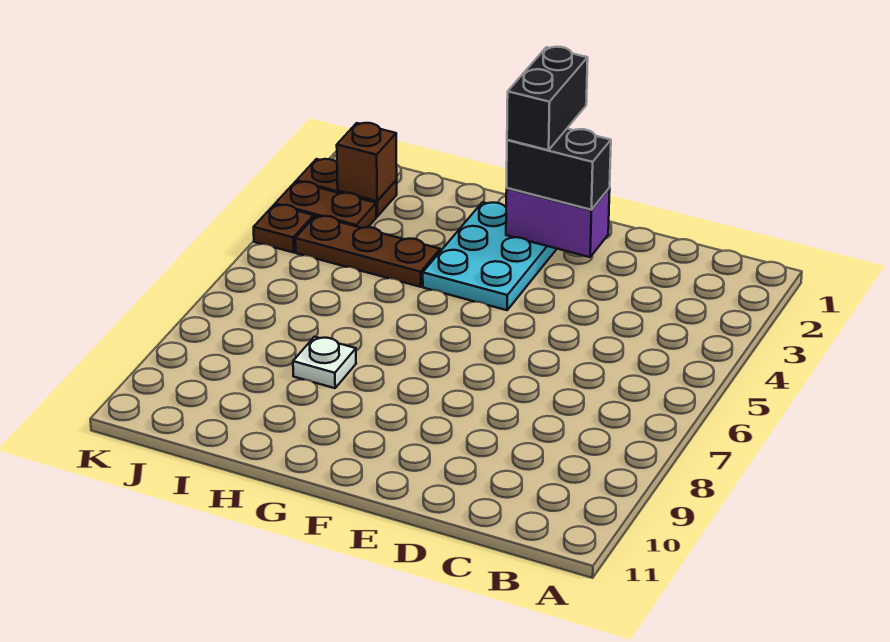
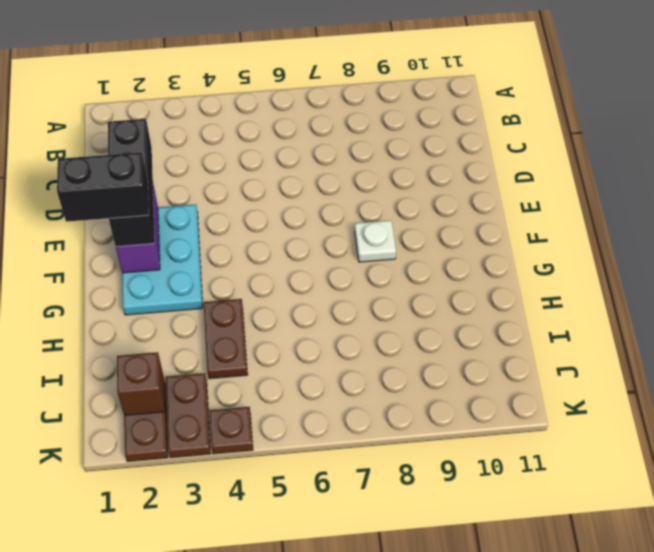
black brick E2:F2 level 3 -> black brick D2:F2 level 3
cyan plate F2:G4 level 1 -> cyan plate E2:G3 level 1
brown plate H4:J4 level 1 -> brown plate H4:I4 level 1
white plate H8 level 1 -> white plate F8 level 1

